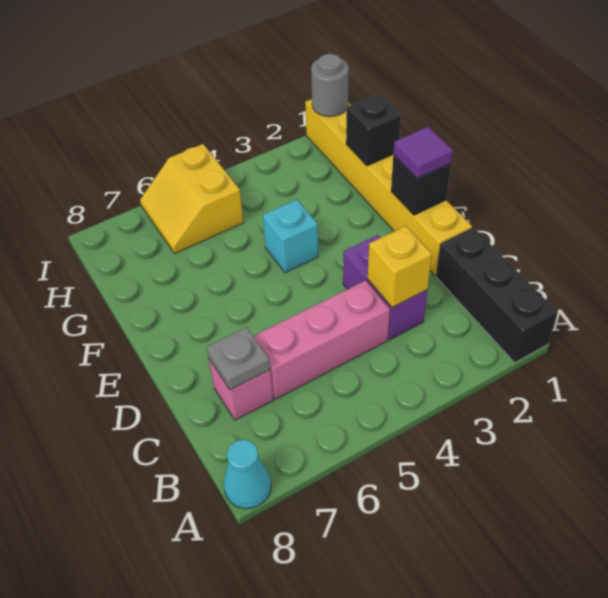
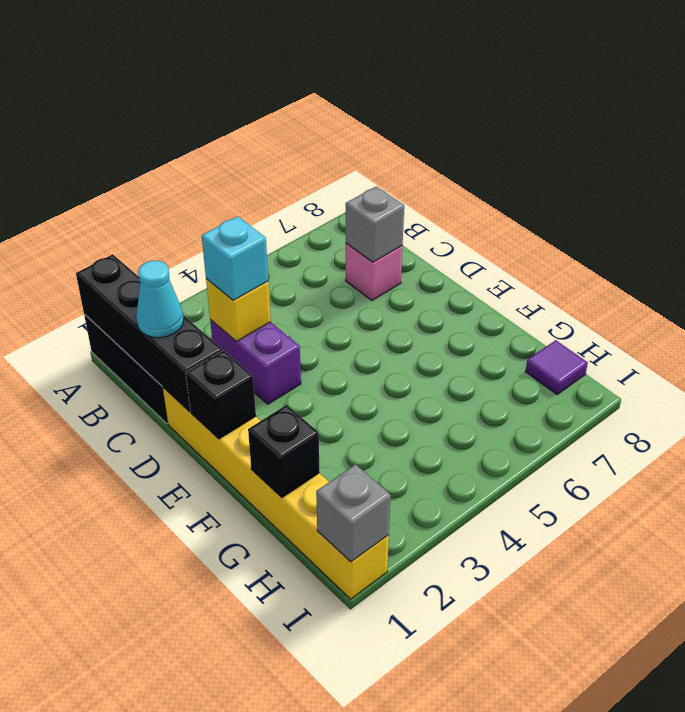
none -> black brick A1:D1 level 2
cyan cone A8 level 1 -> cyan cone C1 level 3
pink brick C4:C6 level 1 -> none
grey plate C7 level 2 -> grey brick C7 level 2
purple tile E1 level 3 -> purple tile H8 level 1
cyan brick F4 level 1 -> cyan brick C3 level 3
yellow slope H5:I6 level 1 top 5 -> none
grey round brick I1 level 2 -> grey brick I1 level 2

